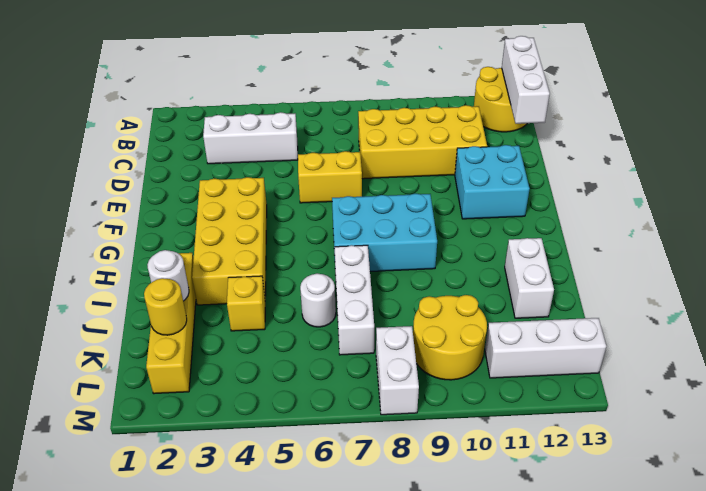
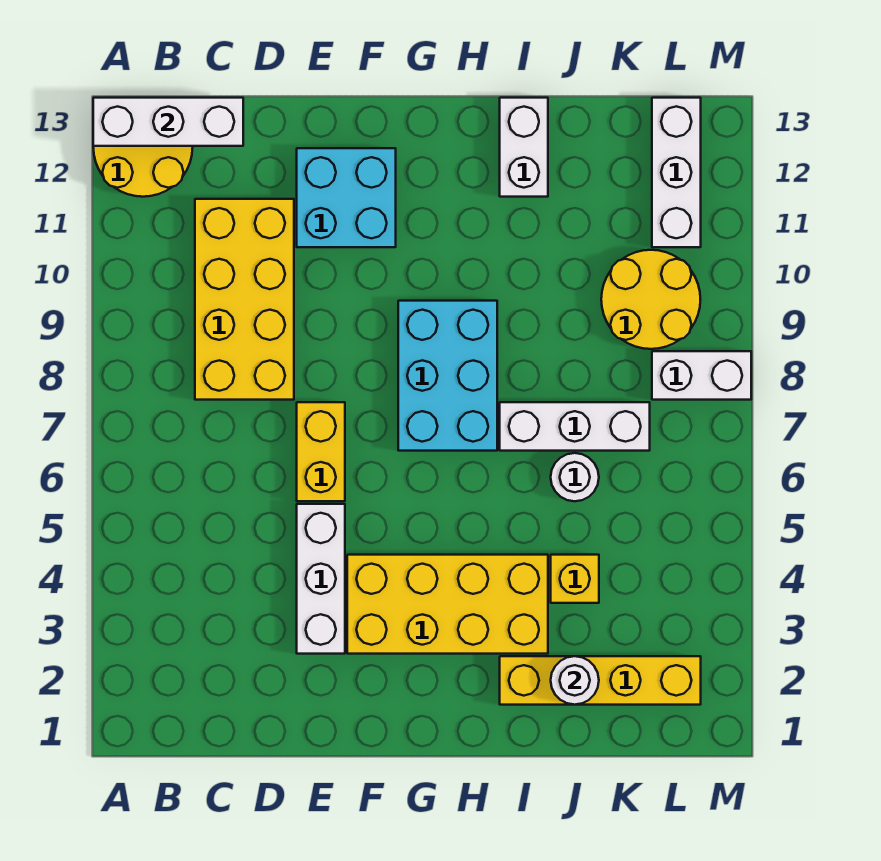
white brick C3:C5 level 1 -> white brick E3:E5 level 1
white brick I12:J12 level 1 -> white brick I12:I13 level 1
yellow round brick K2 level 2 -> none

